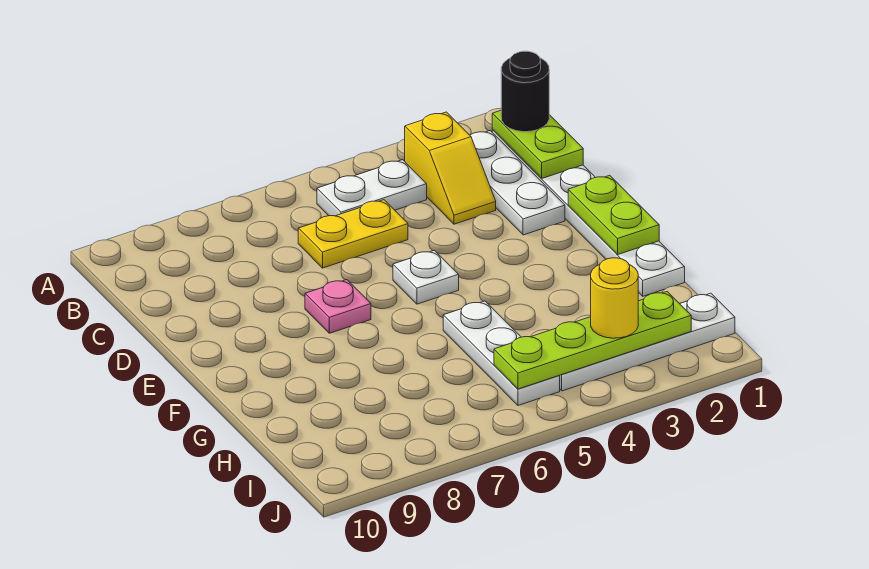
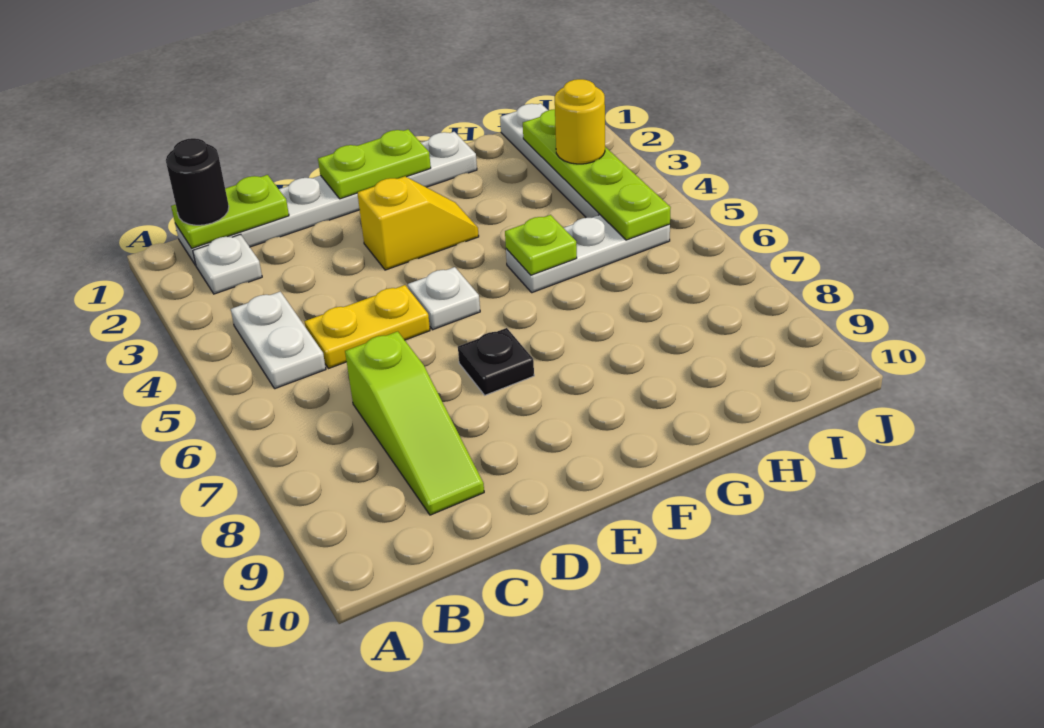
white plate B2:D2 level 1 -> white plate B2 level 1
yellow slope B3:C3 level 1 top B -> yellow slope E3:F3 level 1 top E
yellow plate C5:C6 level 1 -> yellow plate C5:D5 level 1
none -> lime slope C7:C9 level 1 top 7
pink plate E7 level 1 -> black plate E7 level 1
none -> lime plate G5 level 2

